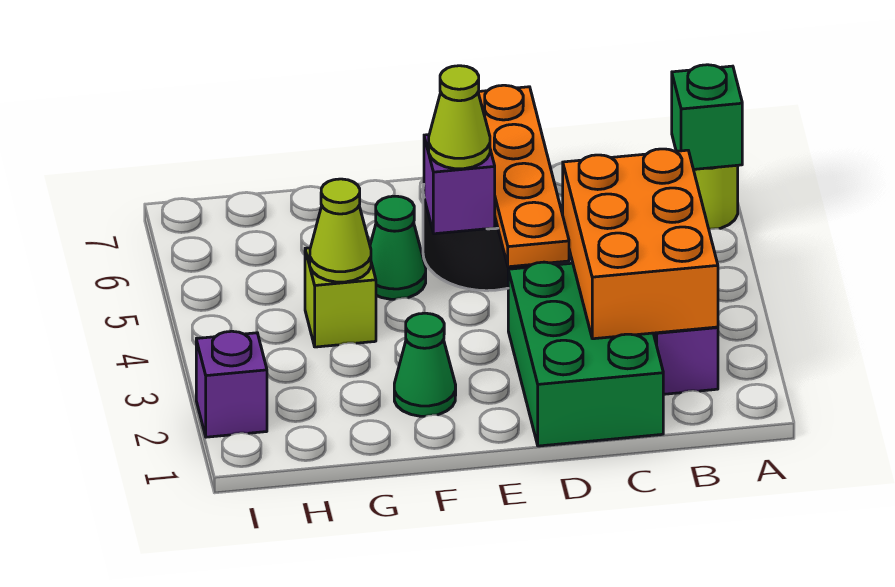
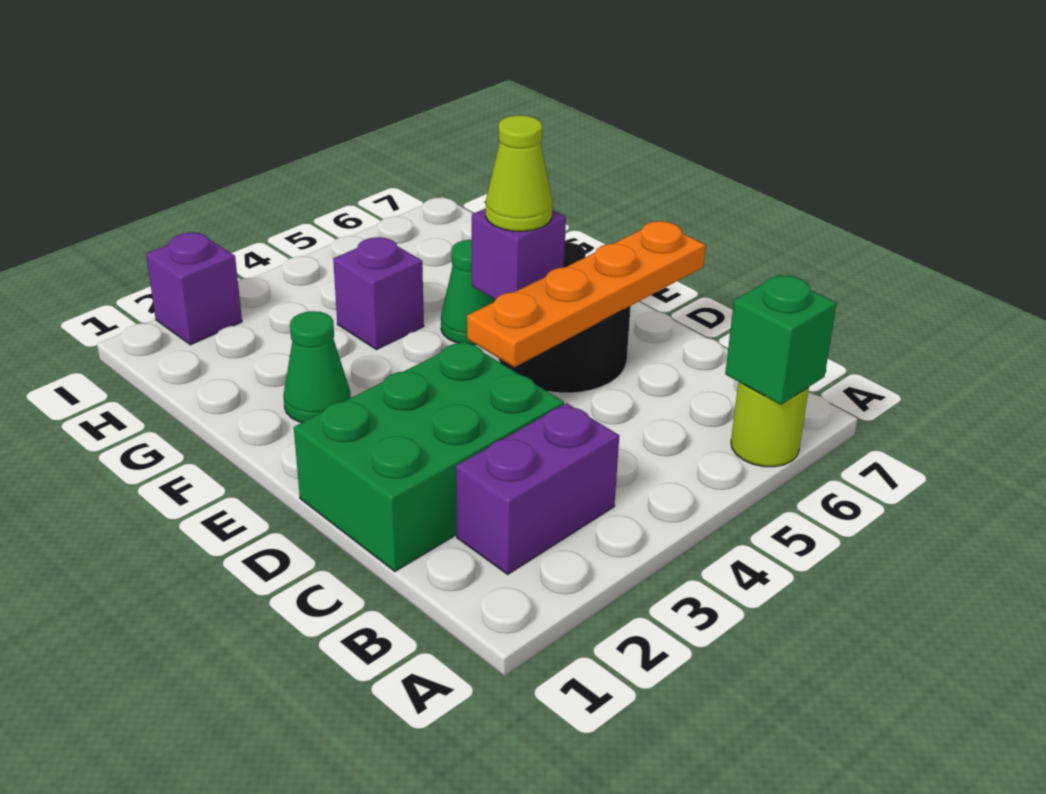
orange brick B2:C4 level 2 -> none
lime brick G4 level 1 -> purple brick G4 level 1
lime cone G4 level 2 -> none

